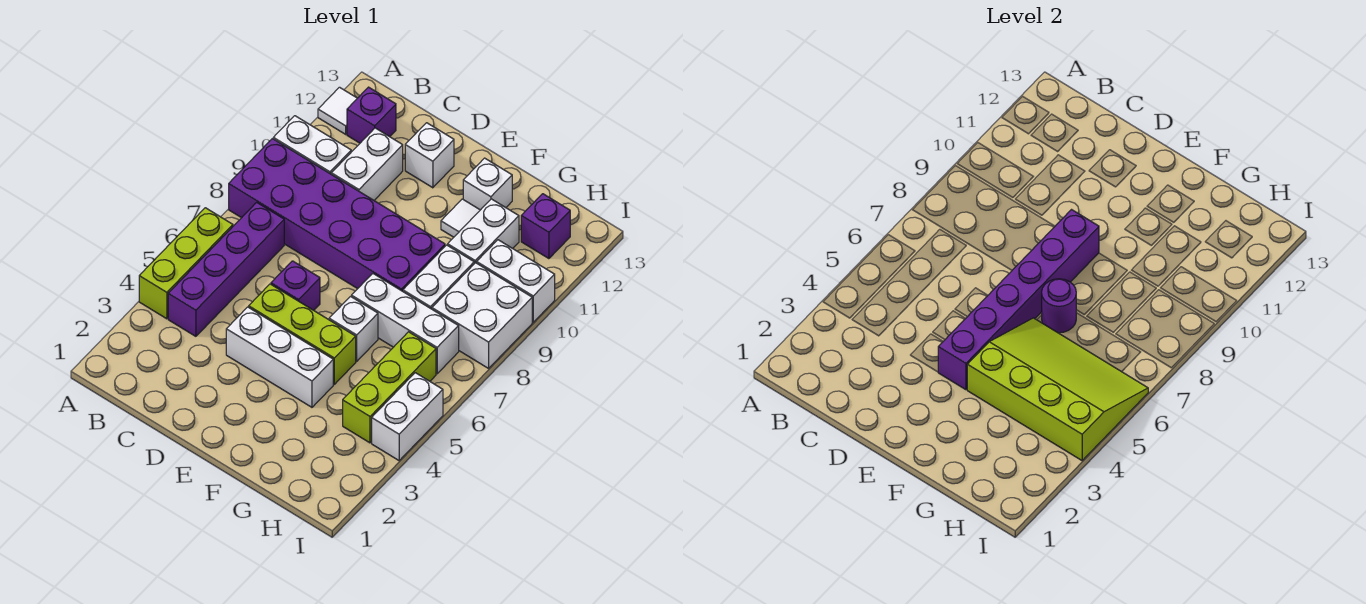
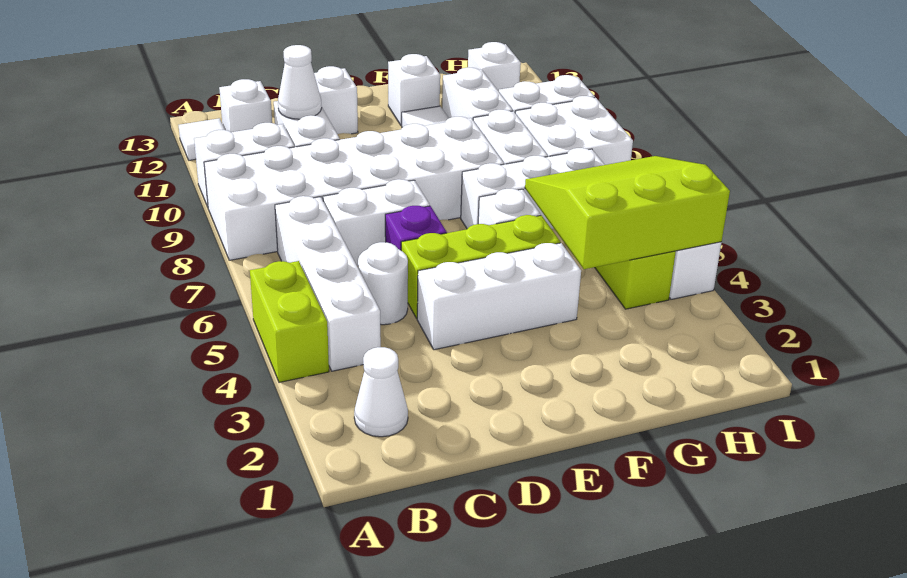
lime brick A4:A6 level 1 -> lime brick A4:A5 level 1
purple brick A8:F9 level 1 -> white brick A8:F9 level 1
none -> white cone B2 level 1
purple brick B4:B7 level 1 -> white brick B4:B7 level 1
purple brick B12 level 1 -> white brick B12 level 1
none -> white round brick C5 level 1
none -> white brick C7:D7 level 1
none -> white cone C11 level 2
purple brick E4:E9 level 2 -> none
lime slope F4:I6 level 2 top 4 -> lime slope G4:I6 level 2 top 4
purple round brick F7 level 2 -> none
purple brick H12 level 1 -> white brick H12 level 1

